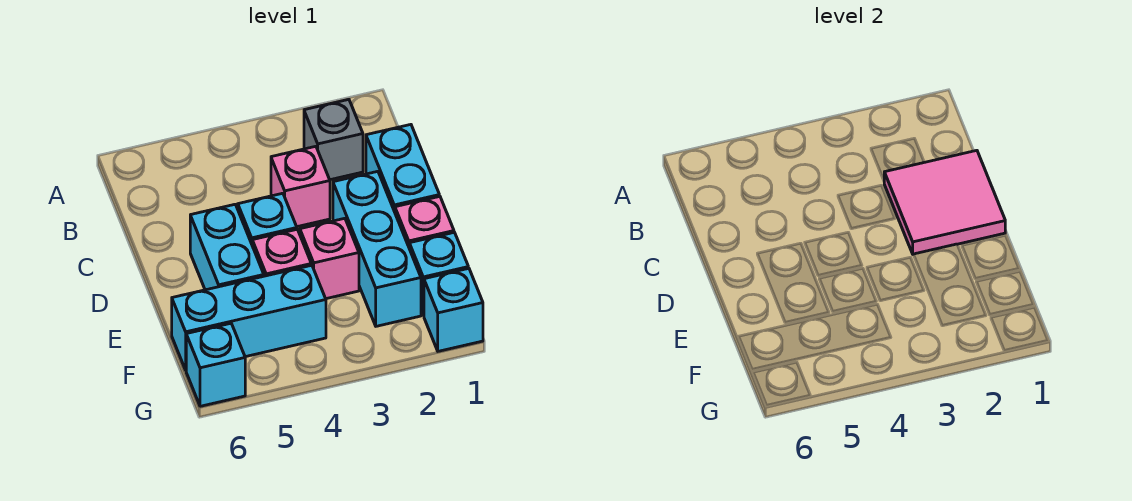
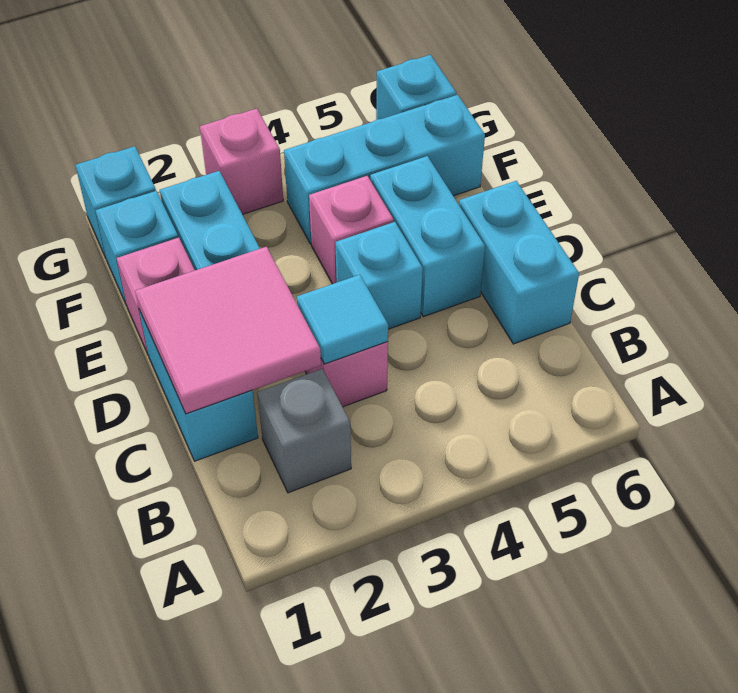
none -> cyan tile C3 level 2
none -> cyan brick C6:D6 level 1
pink brick E3 level 1 -> pink brick G3 level 1

